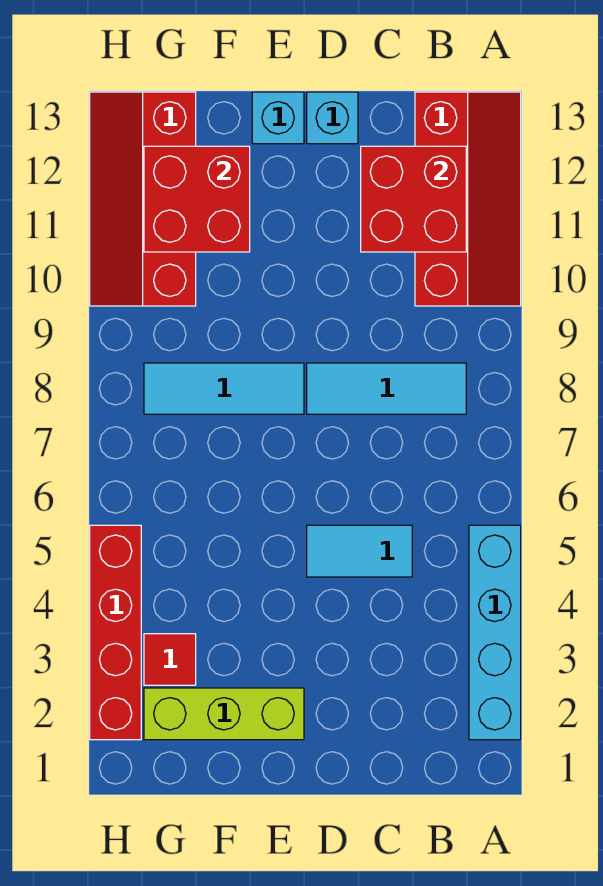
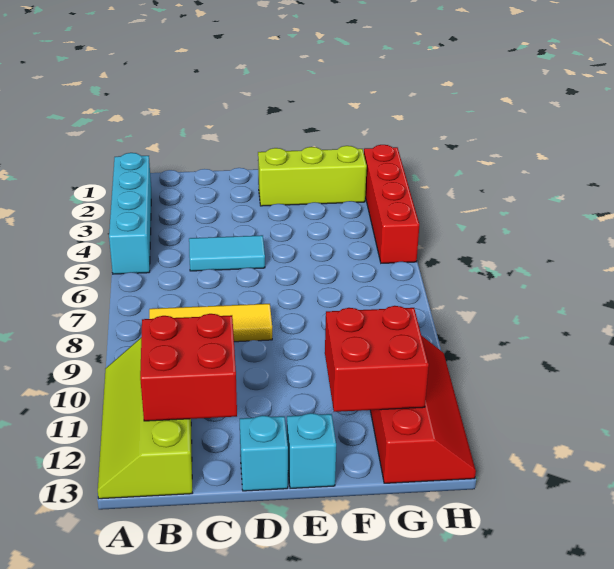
red slope A10:B13 level 1 top B -> lime slope A10:B13 level 1 top B
cyan tile B8:D8 level 1 -> yellow tile B8:D8 level 1
cyan tile E8:G8 level 1 -> none
red tile G3 level 1 -> none

